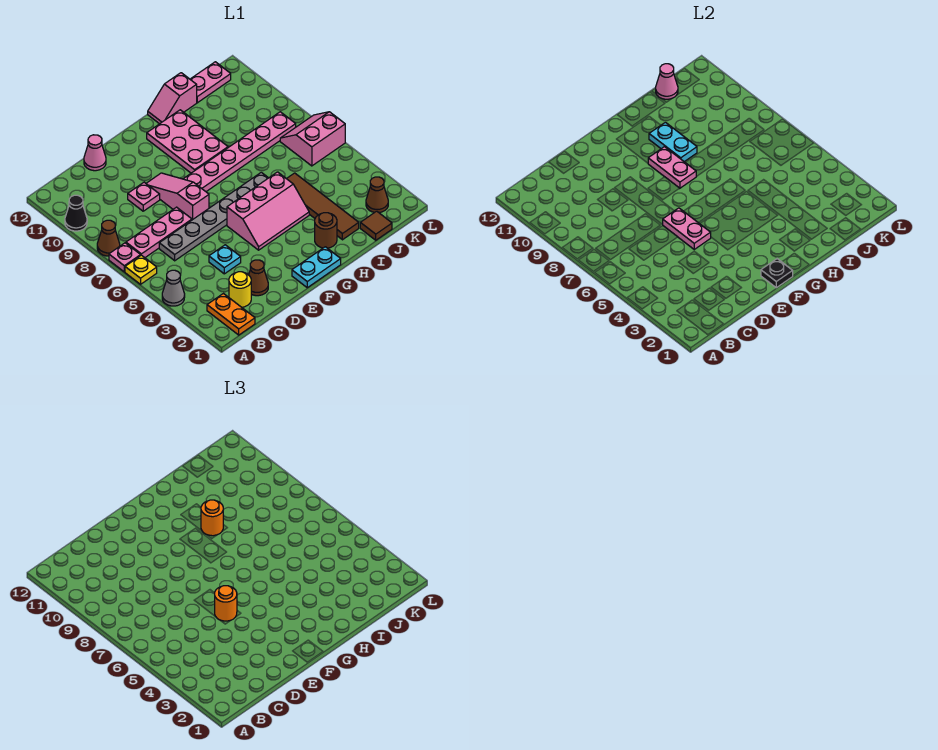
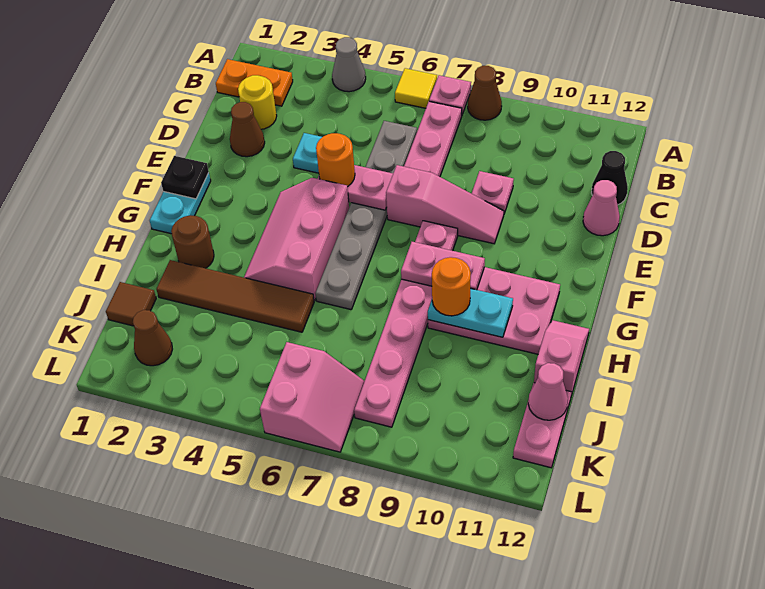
yellow plate A6 level 1 -> yellow tile A6 level 1
black cone A10 level 1 -> black cone C12 level 1

